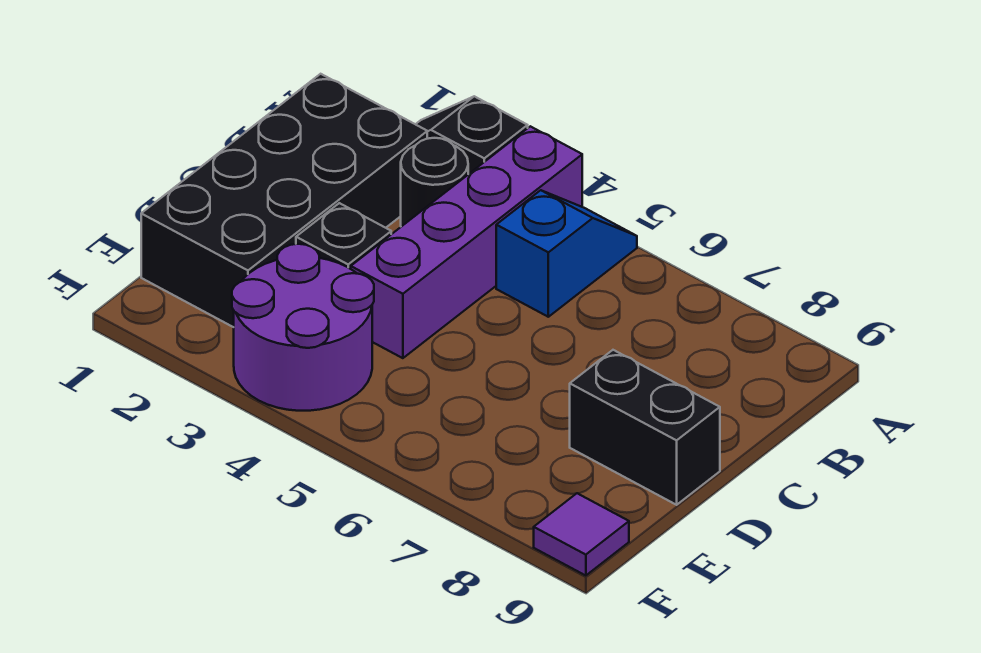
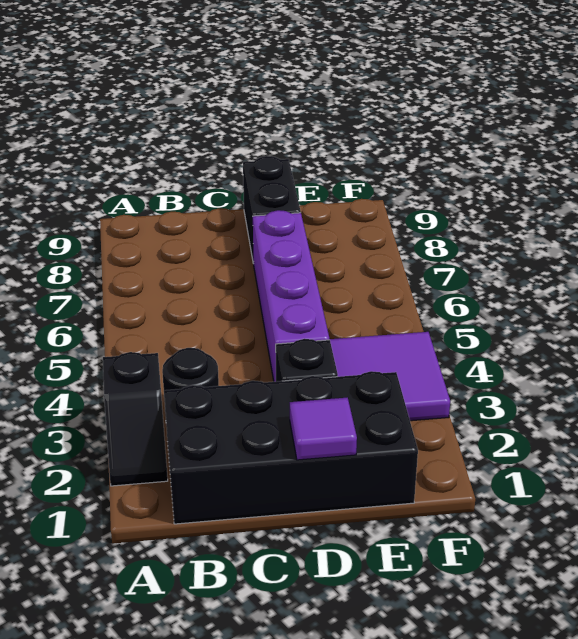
purple brick A4:D4 level 1 -> purple brick D4:D7 level 1
blue slope A5:B5 level 1 top B -> none
purple round brick E3:F4 level 1 -> purple tile E3:F4 level 1
purple tile F9 level 1 -> purple tile D1 level 2

